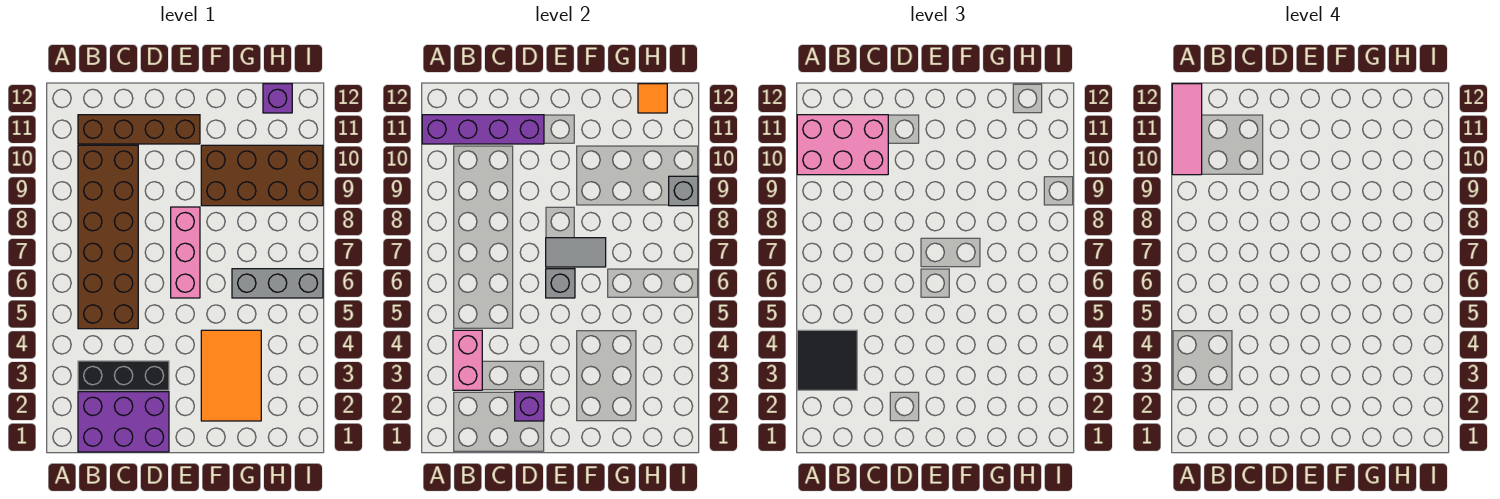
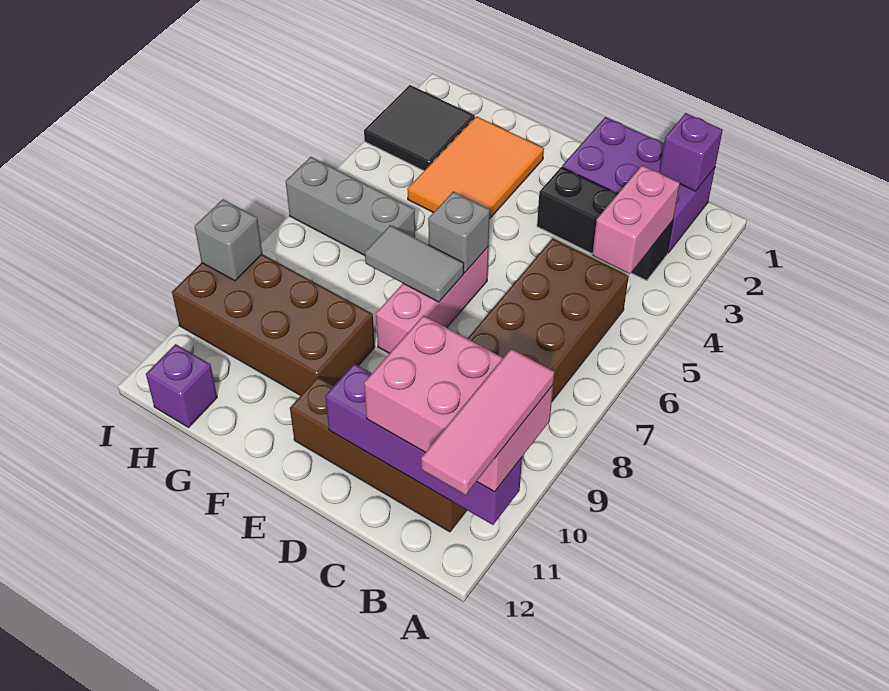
black tile A3:B4 level 3 -> black tile H2:I3 level 1
purple brick D2 level 2 -> purple brick B1 level 2
orange tile H12 level 2 -> none

